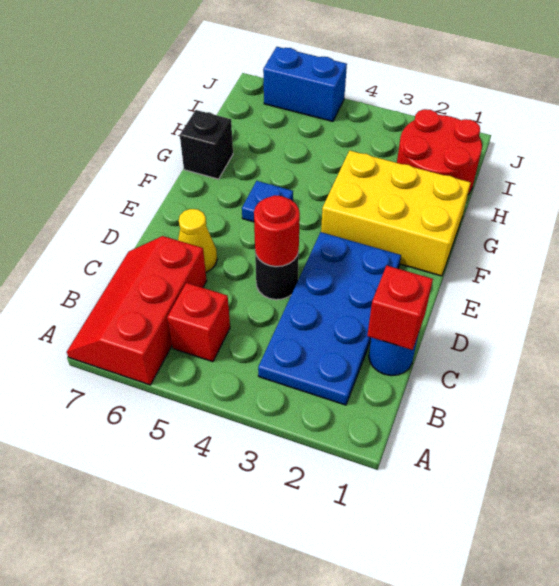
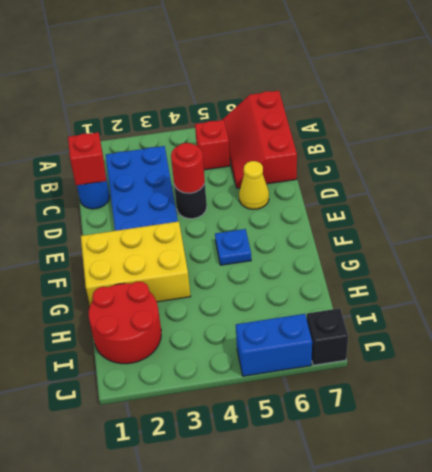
red slope A6:C7 level 1 top 6 -> red slope A6:C7 level 1 top 7
black brick G7 level 1 -> black brick J7 level 1

